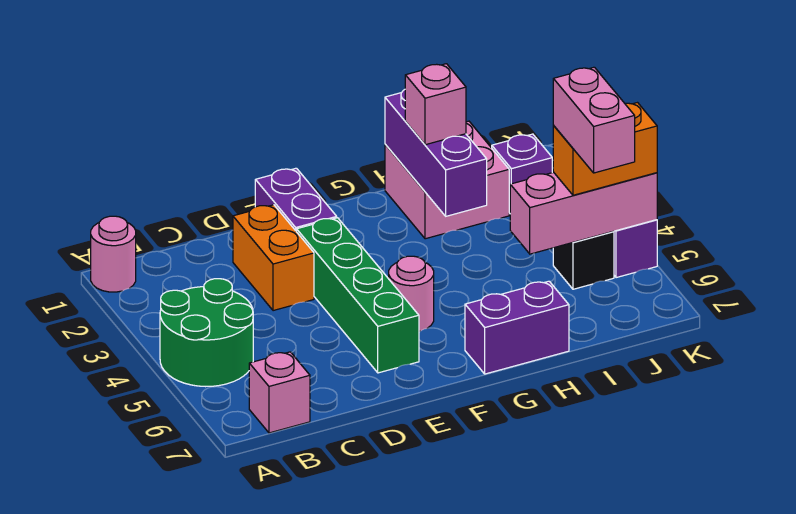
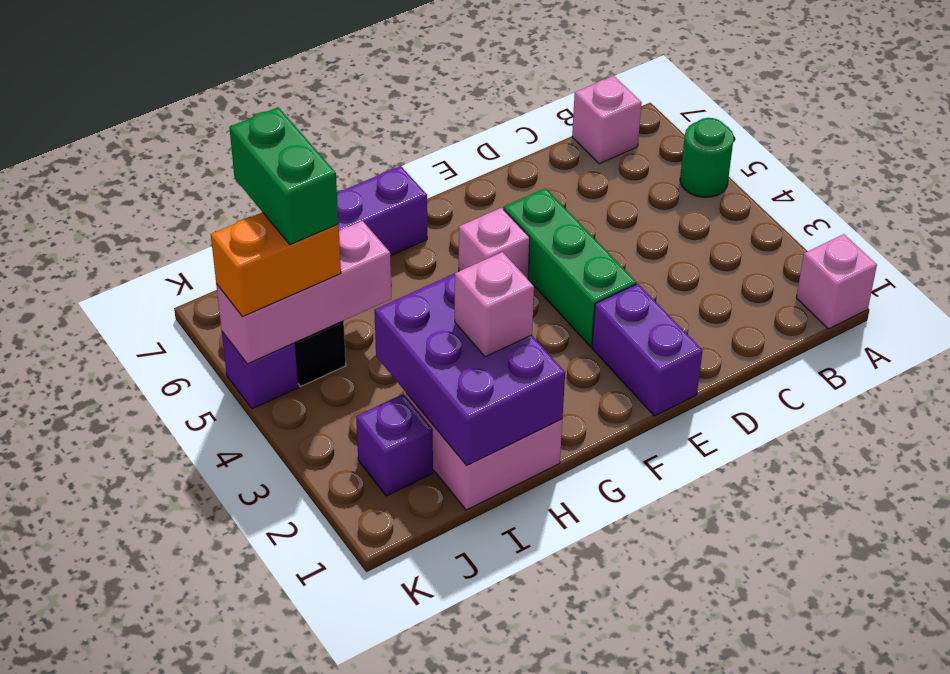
pink round brick A1 level 1 -> pink brick A1 level 1
green round brick A4:B5 level 1 -> green round brick A5 level 1
orange brick D2:D3 level 1 -> none
green brick E3:E6 level 1 -> green brick E3:E5 level 1
pink round brick F5 level 1 -> pink brick F5 level 1
purple brick H1:H3 level 2 -> purple brick H1:I3 level 2
pink brick J5:J6 level 4 -> green brick J5:J6 level 4

